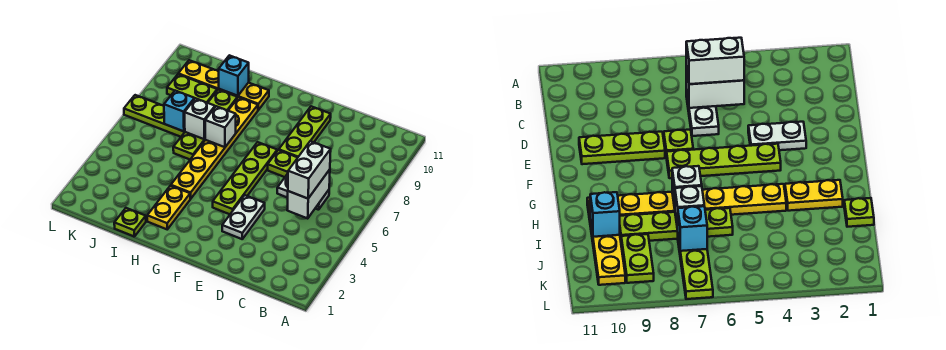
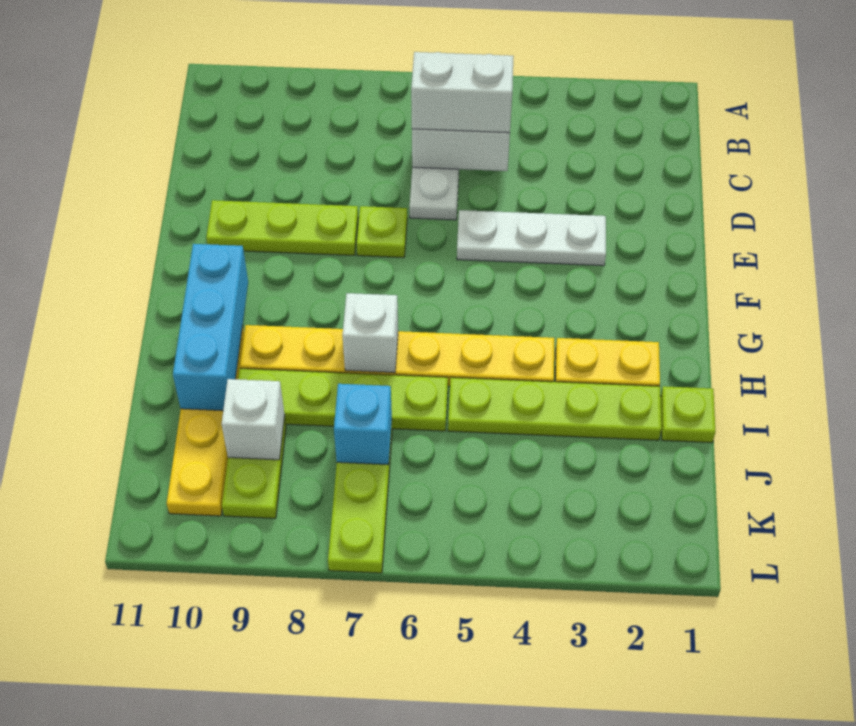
white plate E3:E4 level 1 -> white plate E3:E5 level 1
lime plate F4:F7 level 1 -> lime plate I2:I5 level 1
white brick I7 level 2 -> white brick J9 level 2
cyan brick I10 level 2 -> cyan brick G10:I10 level 2

